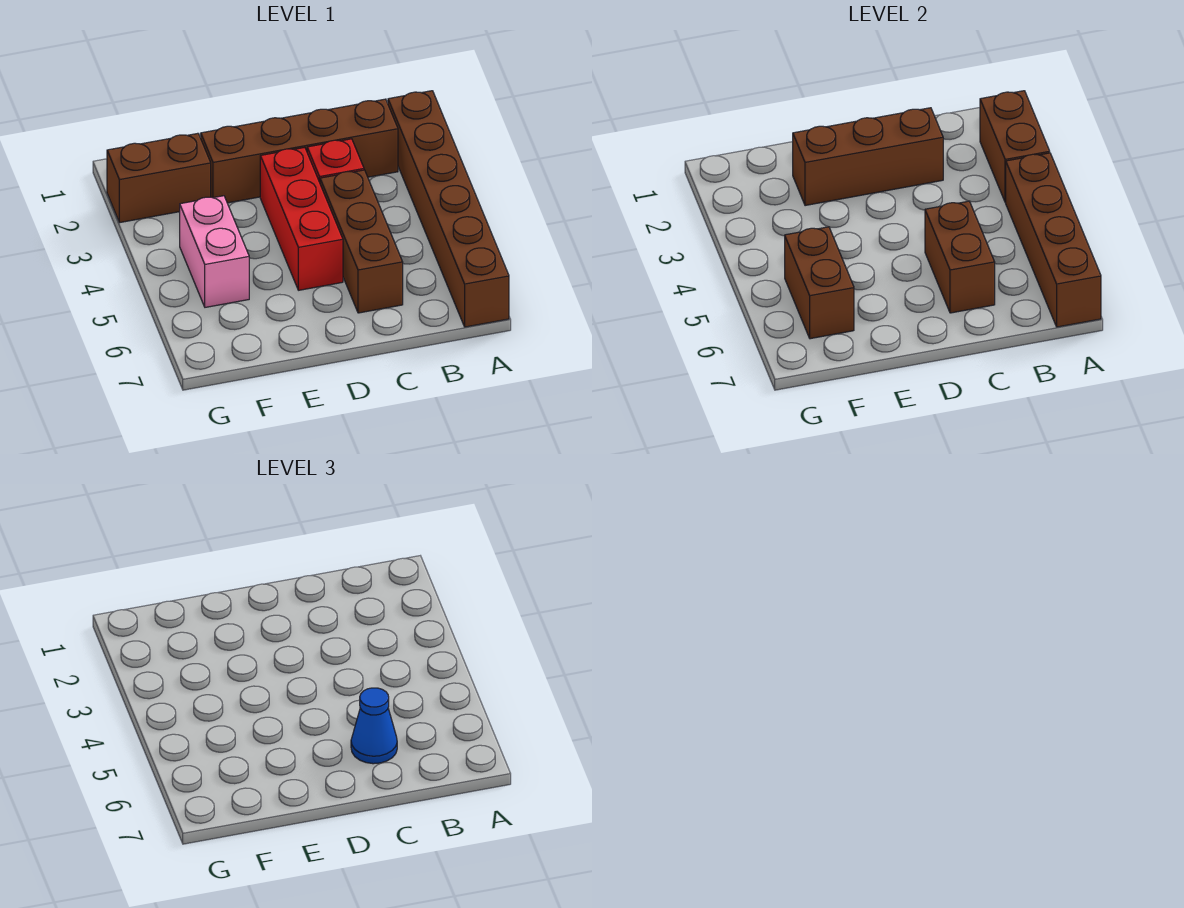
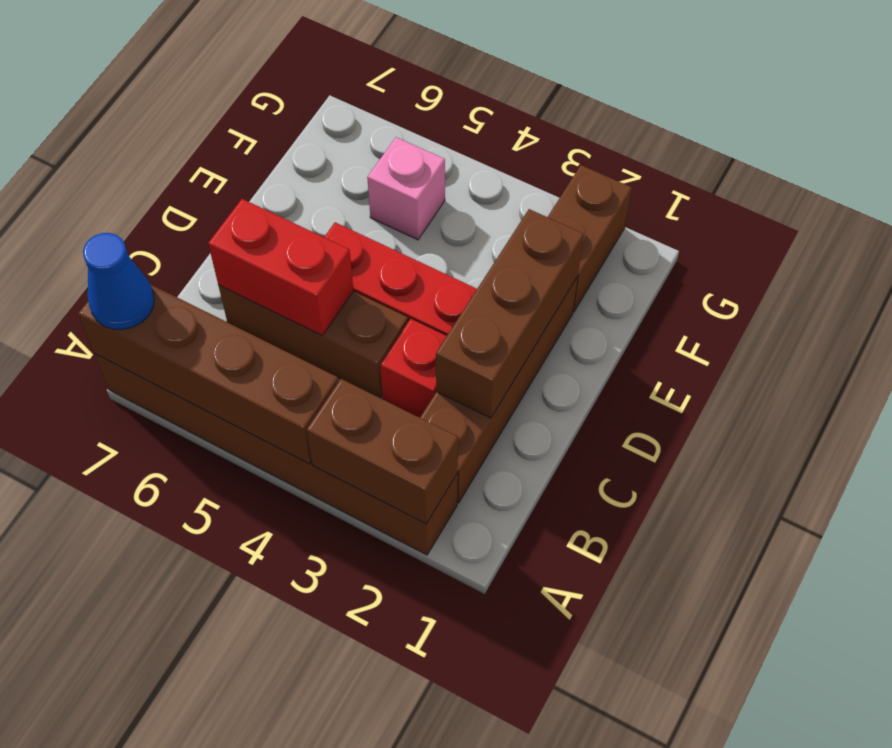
brown brick C5:C6 level 2 -> red brick C5:C6 level 2
blue cone C6 level 3 -> blue cone A7 level 3
pink brick F4:F5 level 1 -> pink brick F5 level 1
brown brick F5:F6 level 2 -> none

